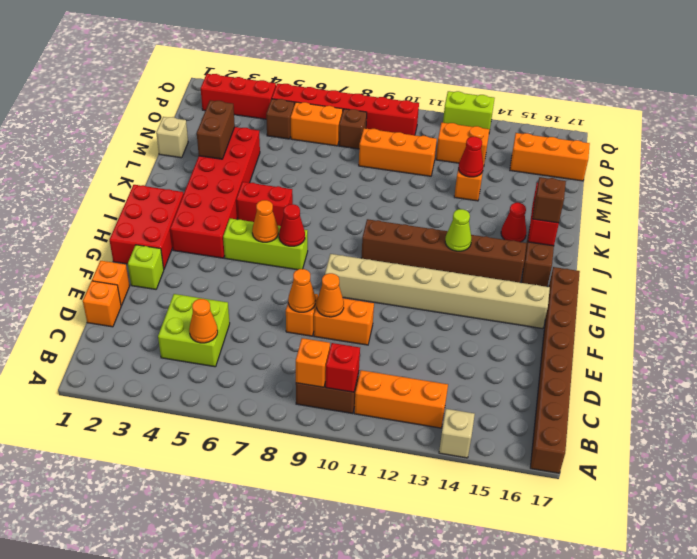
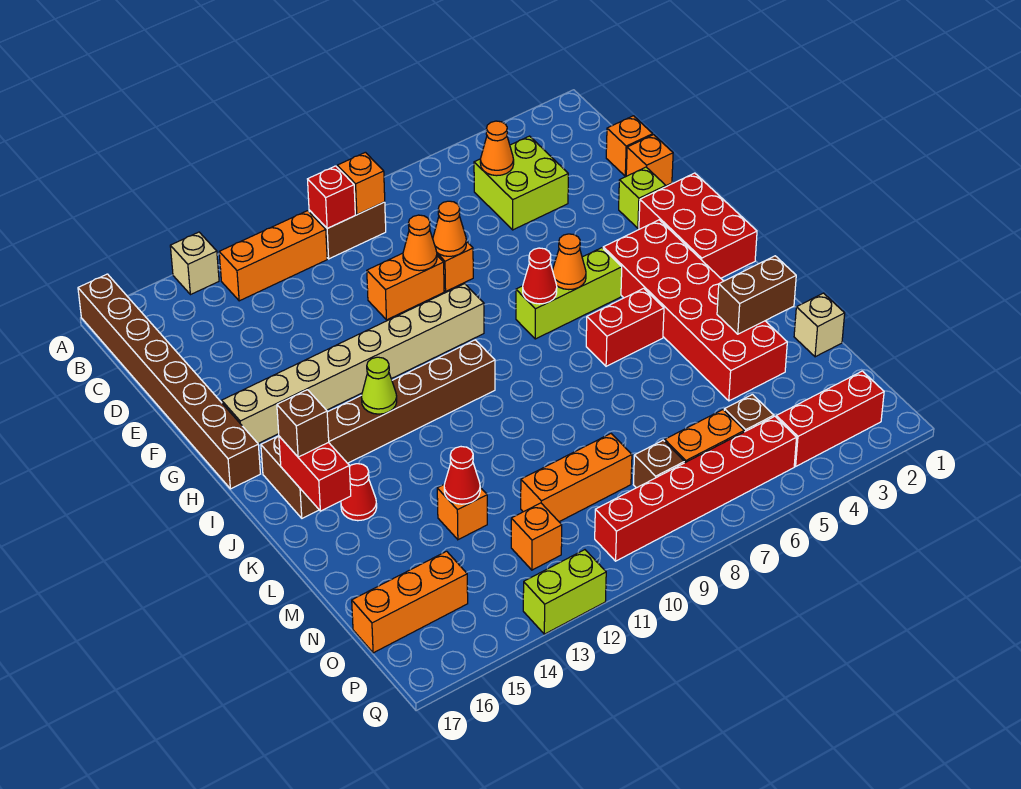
brown brick L3:M3 level 2 -> brown brick L2:L3 level 2
orange brick O12:O13 level 1 -> orange brick O12 level 1

